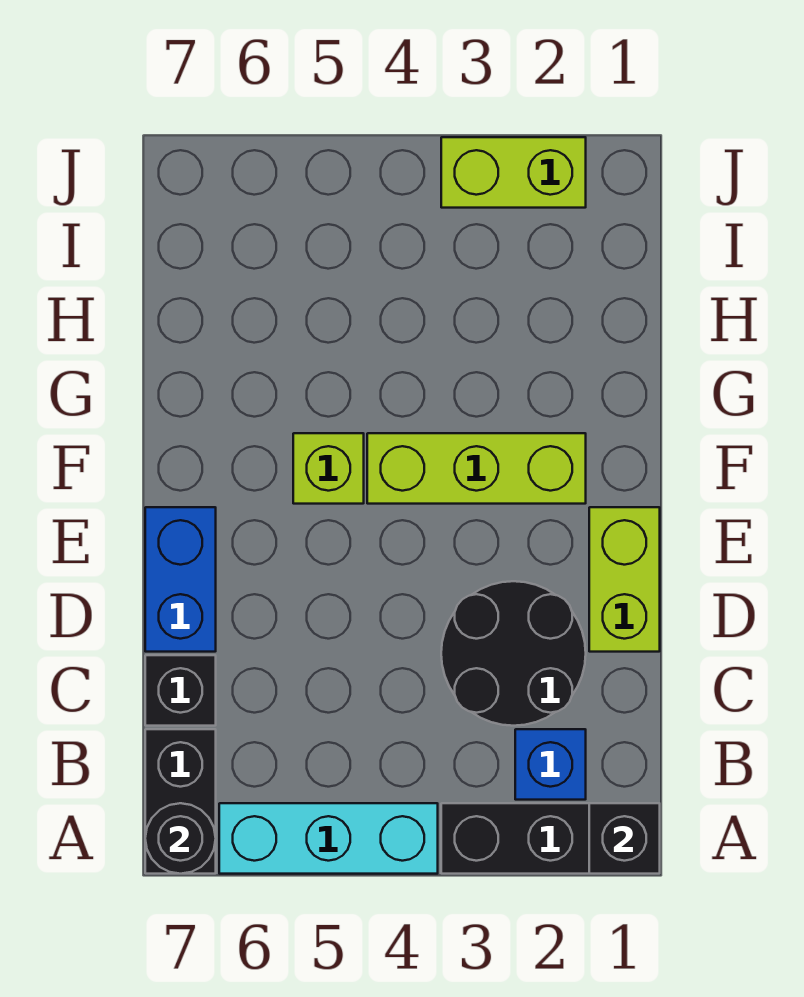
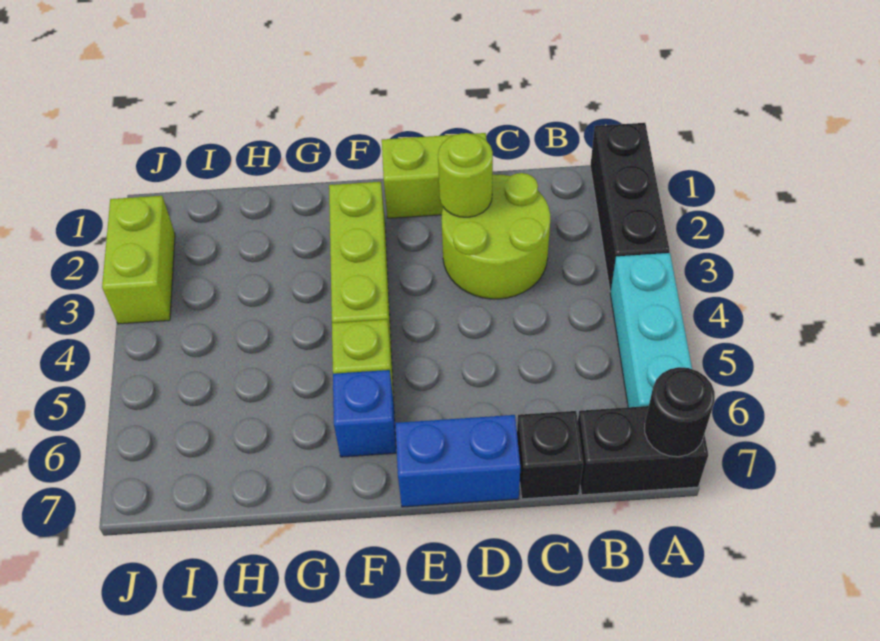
black brick A1 level 2 -> none
blue brick B2 level 1 -> blue brick F6 level 1
black round brick C2:D3 level 1 -> lime round brick C2:D3 level 1
none -> lime round brick D2 level 2

